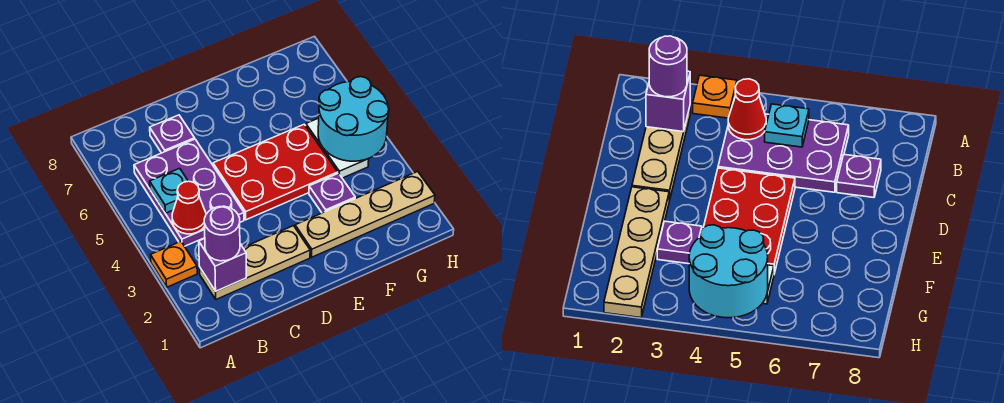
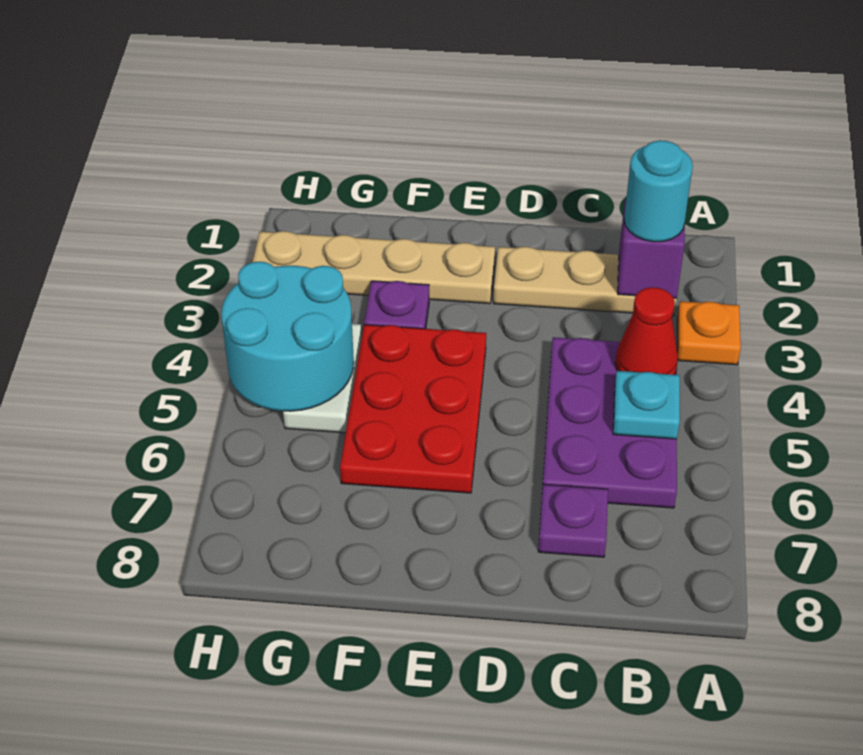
purple round brick B2 level 3 -> cyan round brick B2 level 3
red plate D4:F5 level 1 -> red plate E4:F6 level 1

